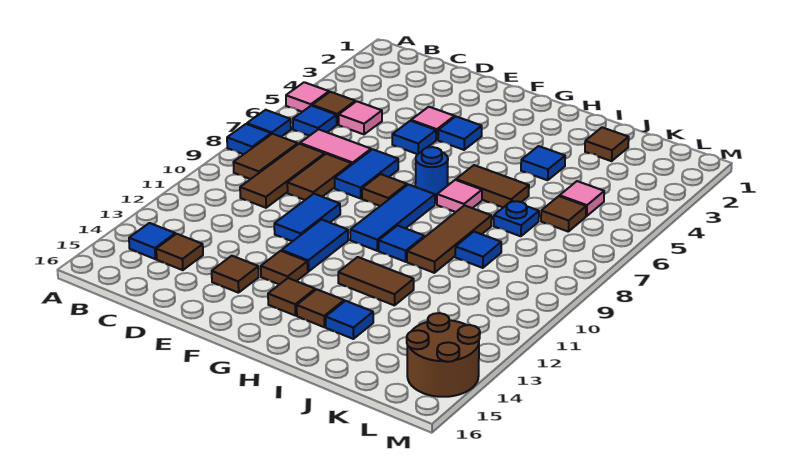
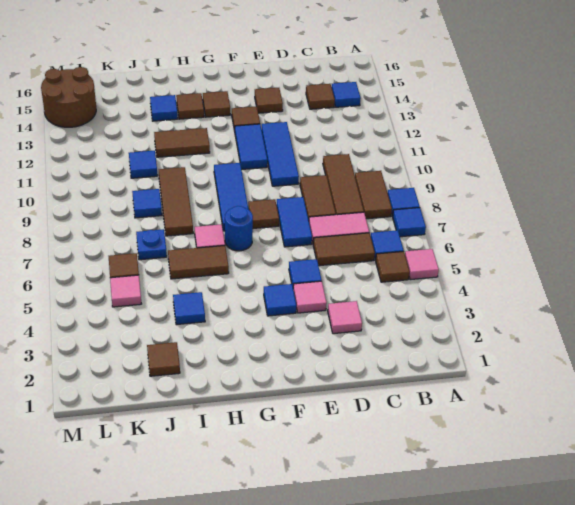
pink tile C5 level 1 -> pink tile D3 level 1
none -> brown tile C6:D6 level 1
blue tile E10:E11 level 1 -> blue tile E10:E12 level 1
blue tile H10 level 1 -> blue tile J11 level 1

